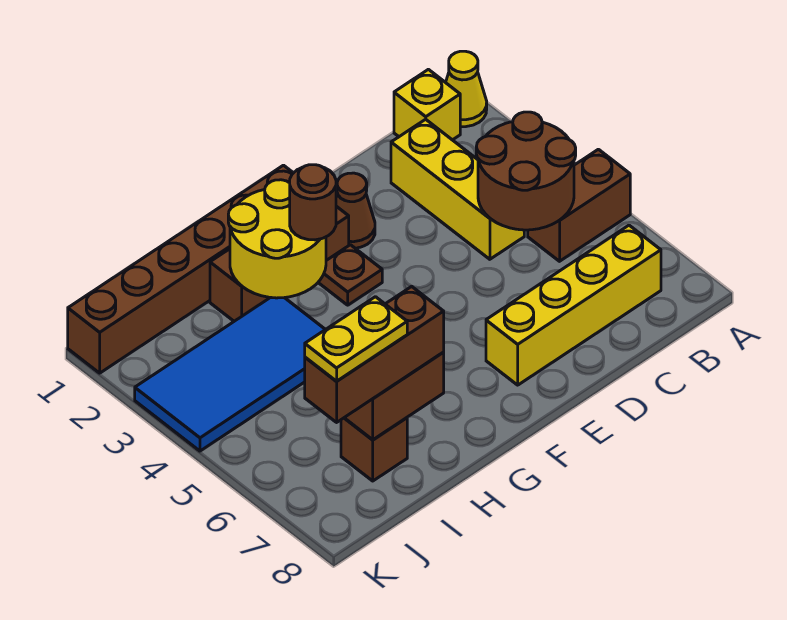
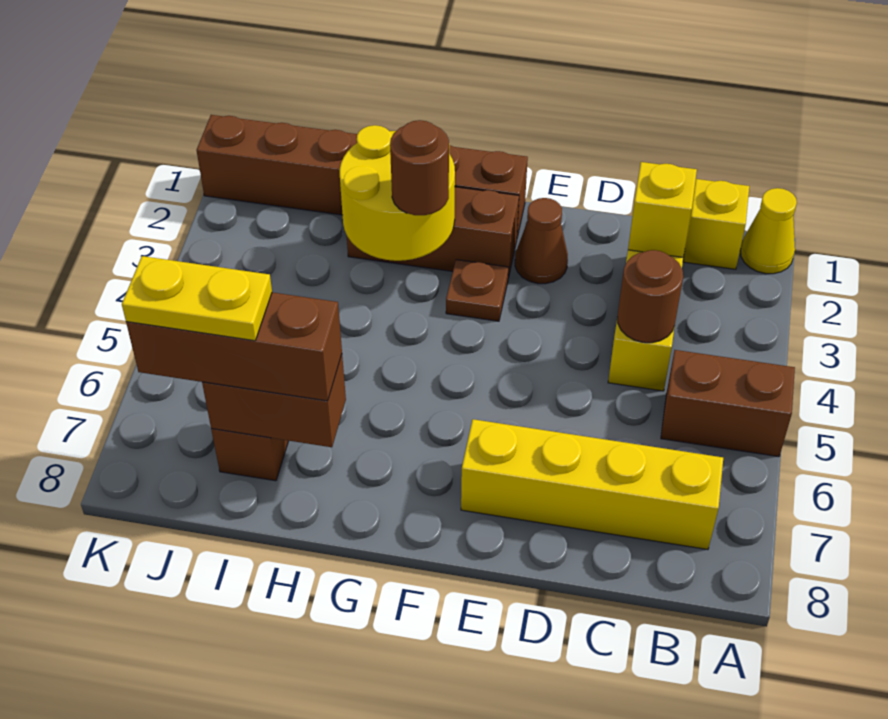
brown round brick B4:C5 level 2 -> brown round brick C4 level 2
none -> yellow brick C2 level 2
blue tile H3:K4 level 1 -> none

